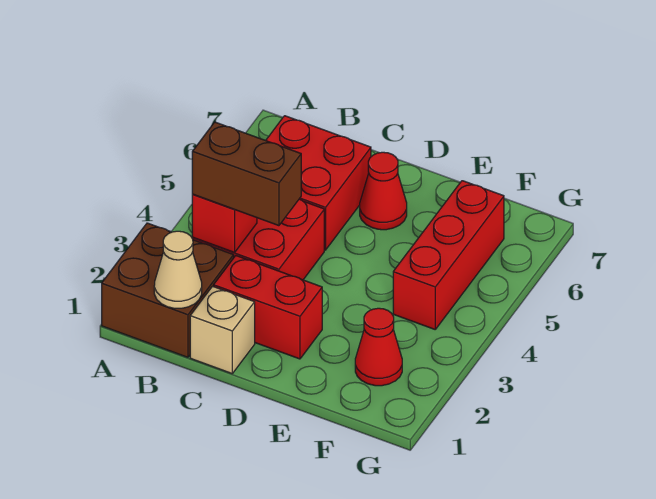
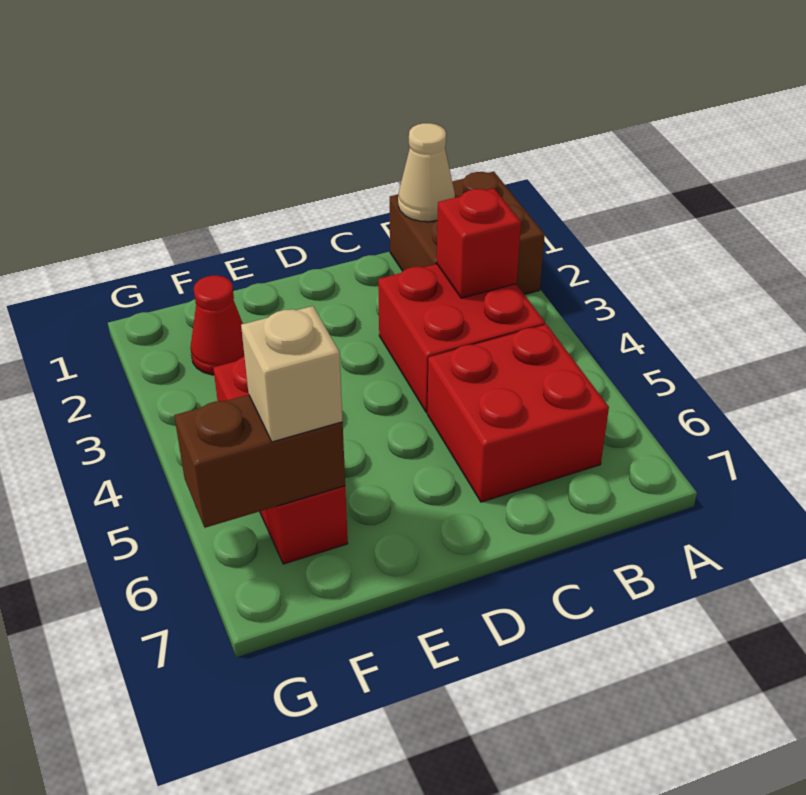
brown brick B3:C3 level 3 -> brown brick F6:G6 level 2
tan brick C1 level 1 -> tan brick F6 level 3
red brick C2:D2 level 1 -> none
red cone D6 level 1 -> none

